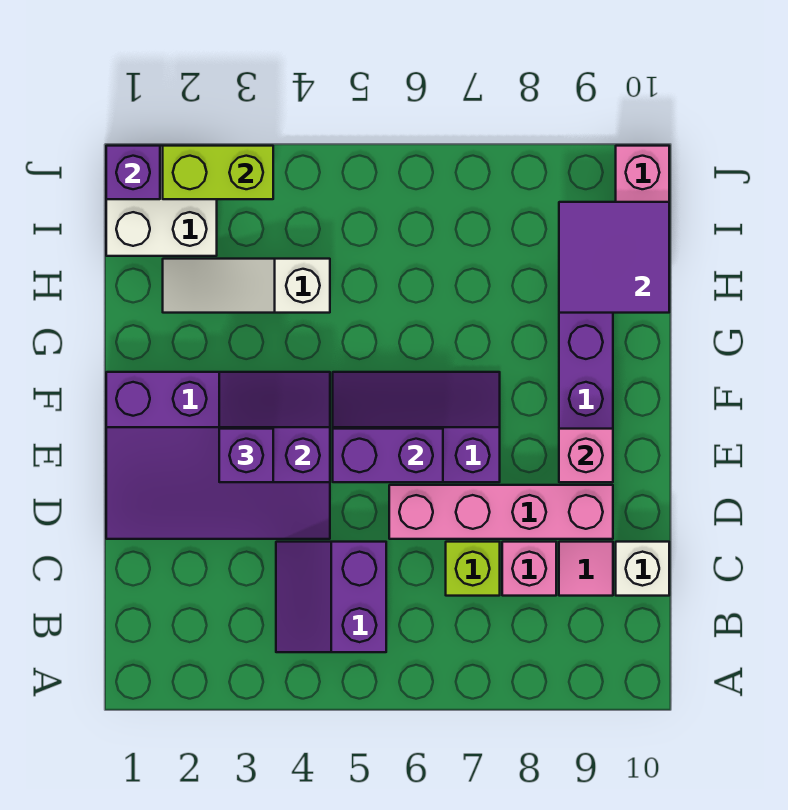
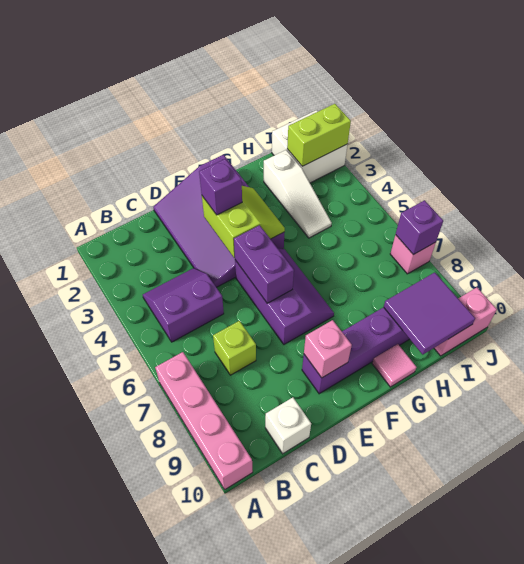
pink brick C8 level 1 -> pink brick J7 level 1
pink tile C9 level 1 -> pink tile G10 level 1
pink brick D6:D9 level 1 -> pink brick A7:A10 level 1
purple slope E3:F4 level 2 top E -> lime slope E3:F4 level 2 top E
white slope H2:H4 level 1 top 4 -> white slope H2:H4 level 1 top 2
purple brick J1 level 2 -> purple brick J7 level 2
lime brick J2:J3 level 2 -> lime brick I2:J2 level 2

